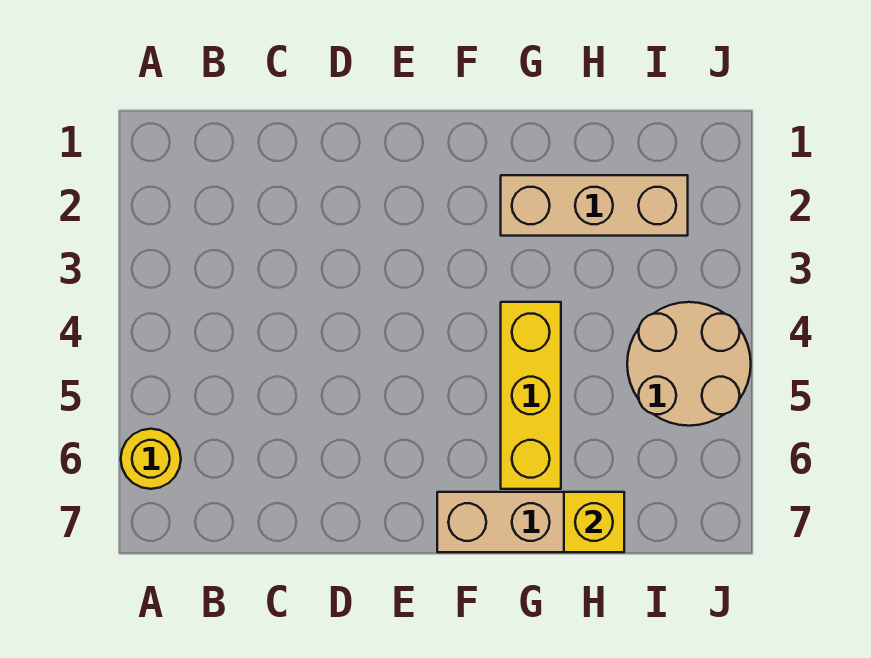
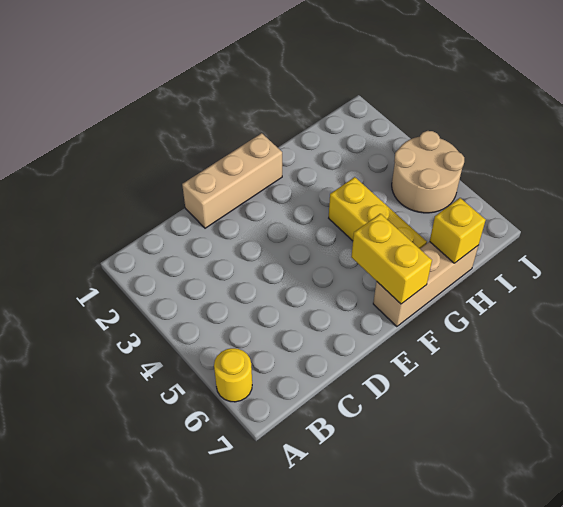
none -> yellow brick F6:F7 level 2
tan brick G2:I2 level 1 -> tan brick D1:F1 level 1

